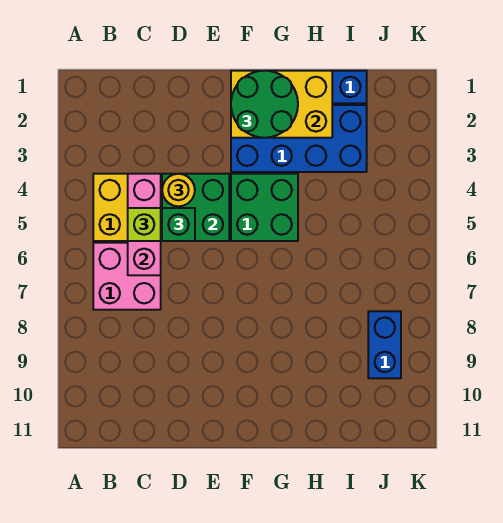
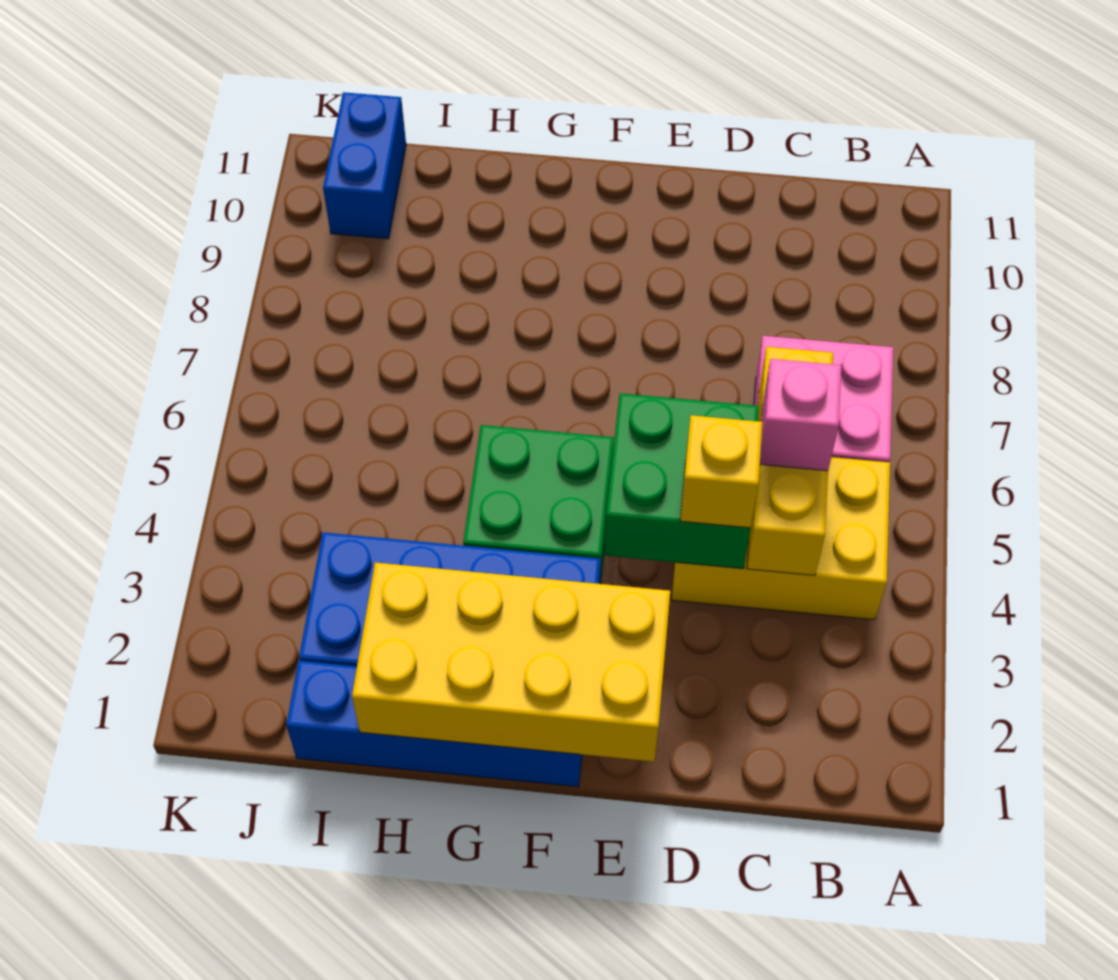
pink brick C4:C6 level 2 -> yellow brick C4:C6 level 2
lime brick C5 level 3 -> pink brick C5 level 3
yellow round brick D4 level 3 -> yellow brick D4 level 3
green brick D5 level 3 -> none
yellow brick F1:H2 level 2 -> yellow brick E1:H2 level 2
green round brick F1:G2 level 3 -> none
blue brick J8:J9 level 1 -> blue brick J10:J11 level 1

